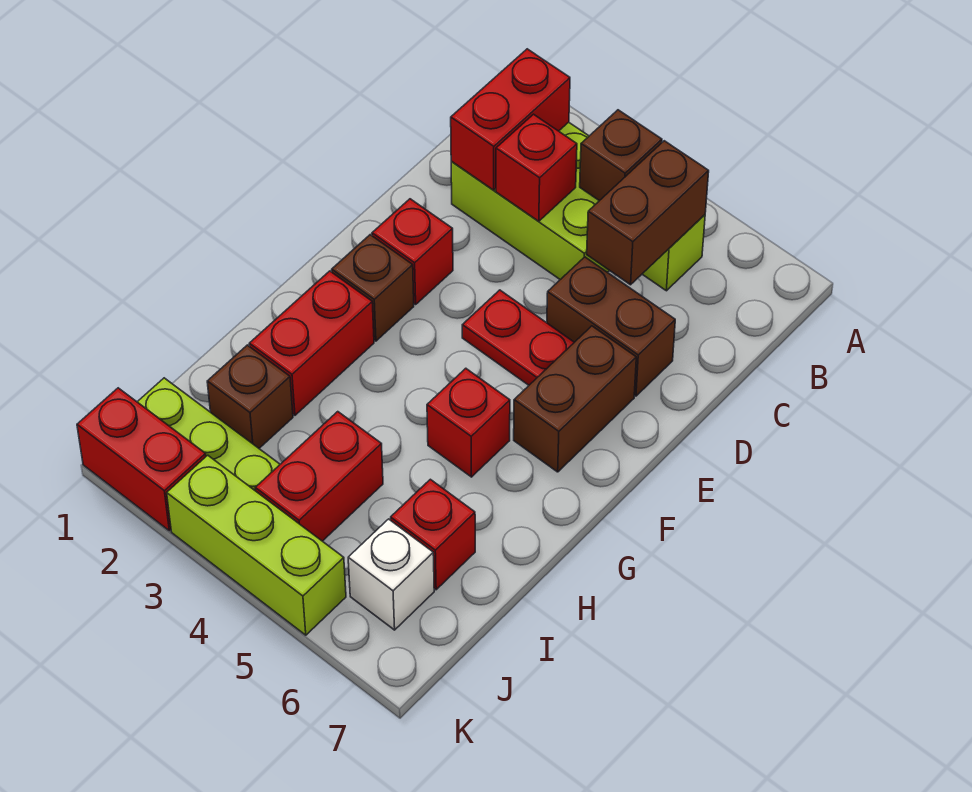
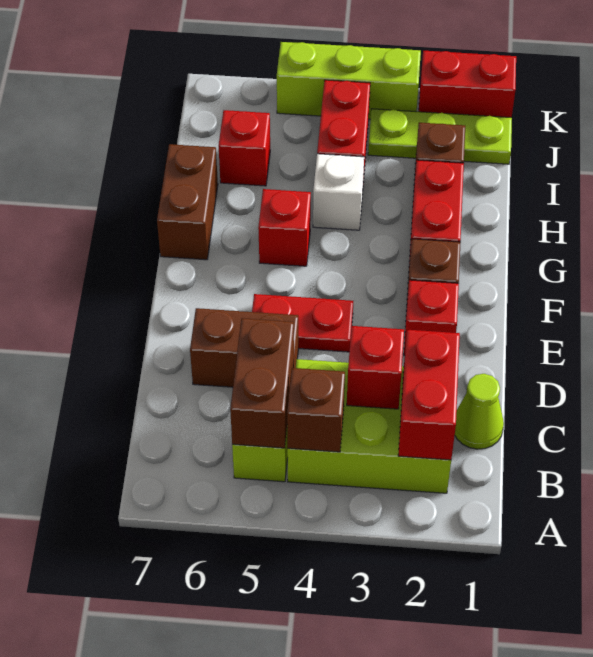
none -> lime cone C1 level 1
brown brick E6:F6 level 1 -> brown brick G7:H7 level 1
white brick J6 level 1 -> white brick H4 level 1

